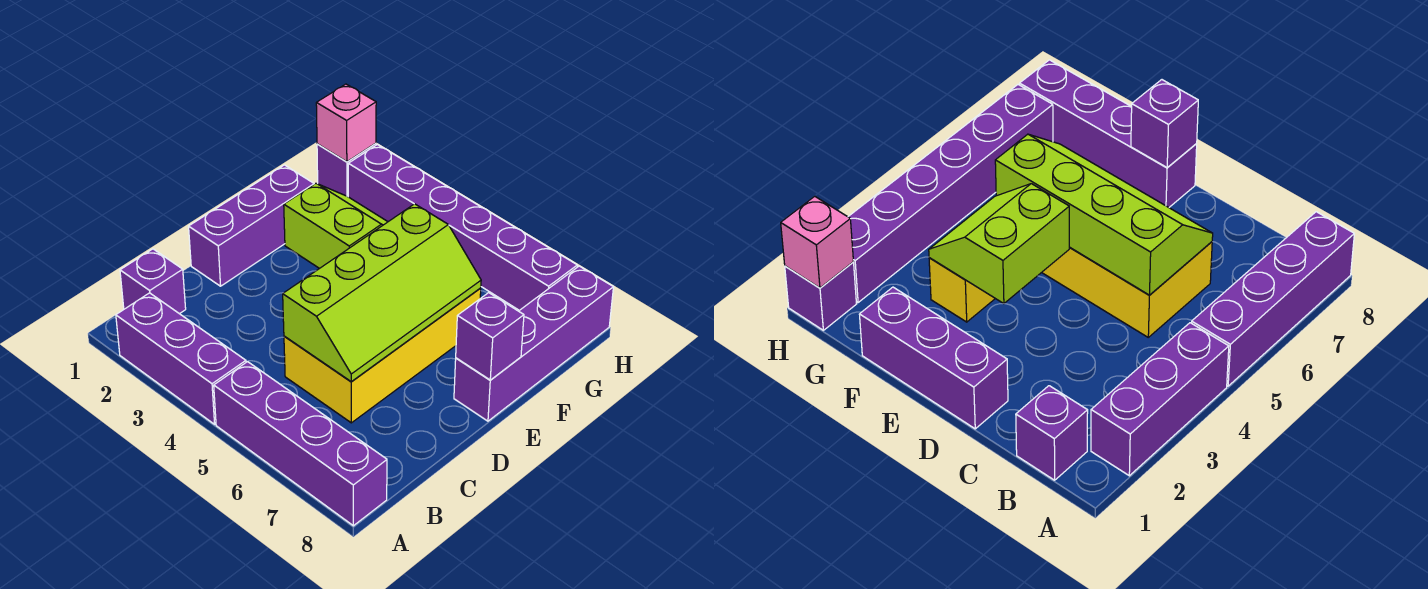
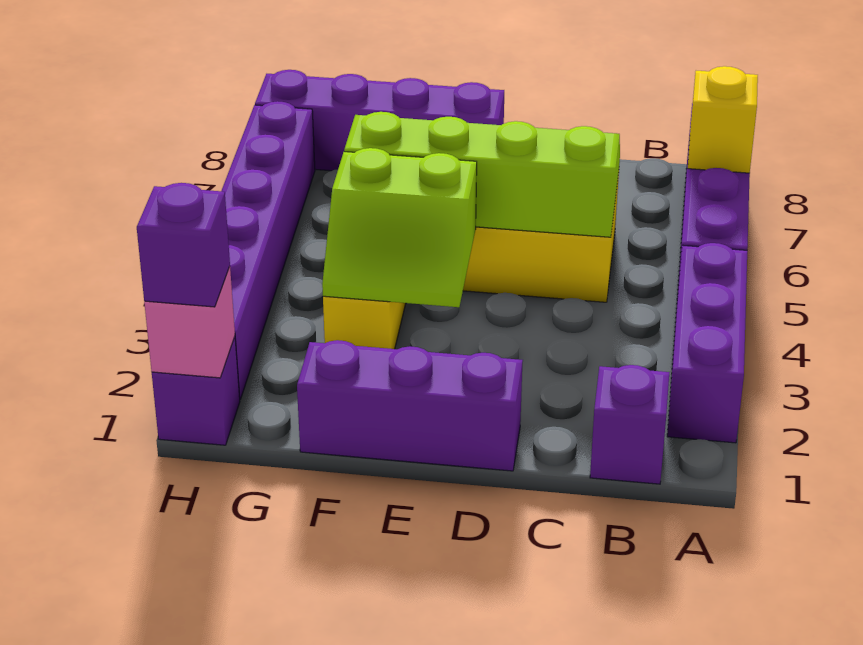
none -> yellow brick A7 level 2
lime slope E3:F4 level 2 top E -> lime slope E3:F4 level 2 top 4
purple brick E8 level 2 -> purple brick H1 level 3

